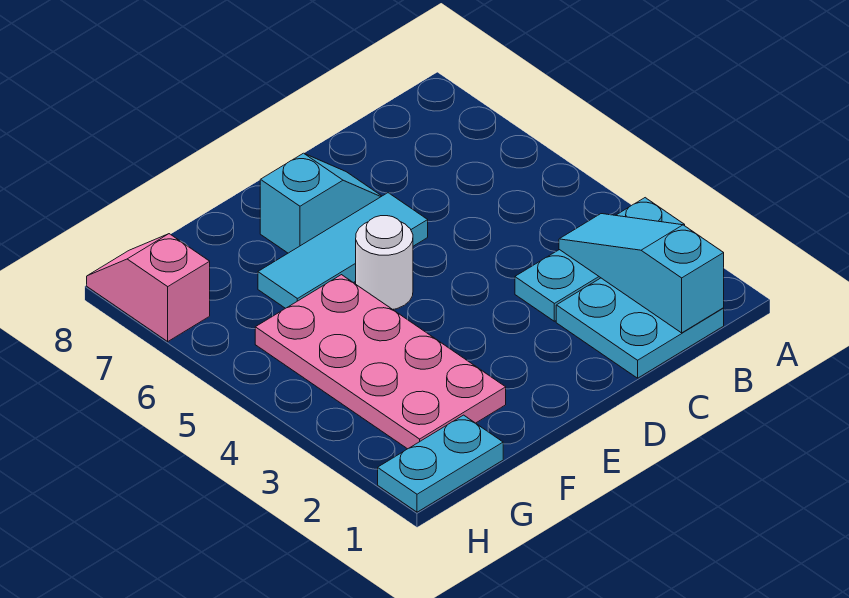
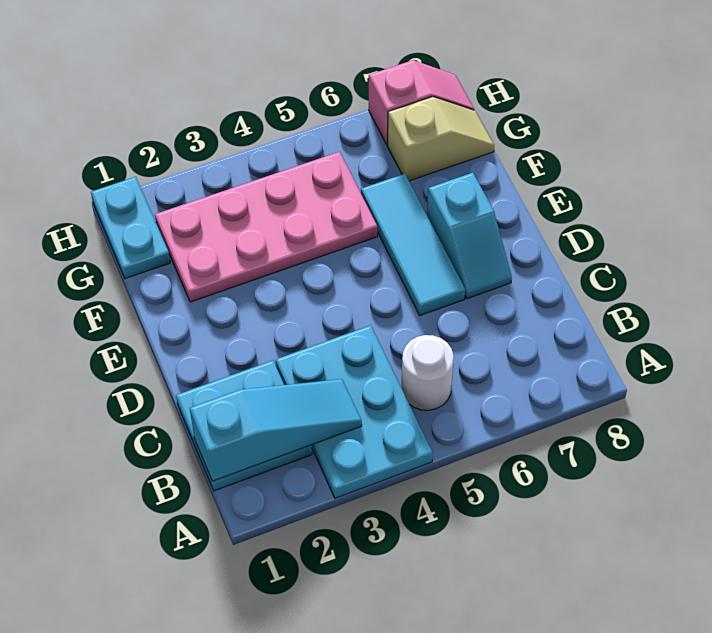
cyan plate A3:C3 level 1 -> cyan plate A3:C4 level 1
white round brick E5 level 1 -> white round brick B5 level 1
none -> tan slope G7:G8 level 1 top 7

